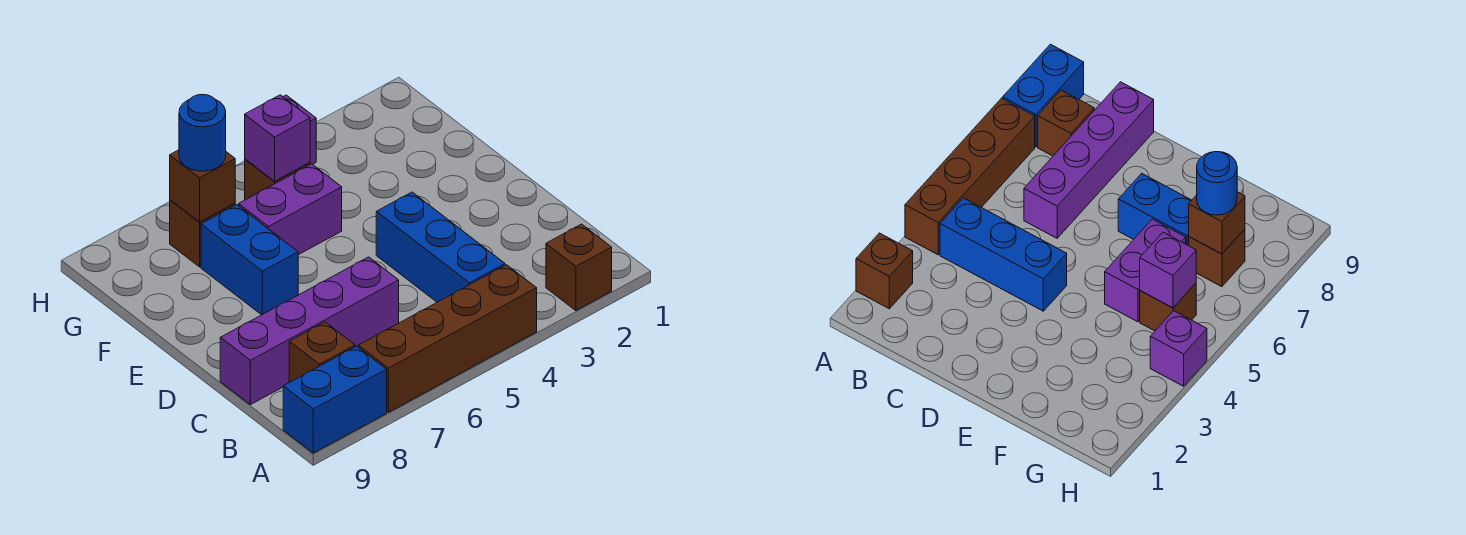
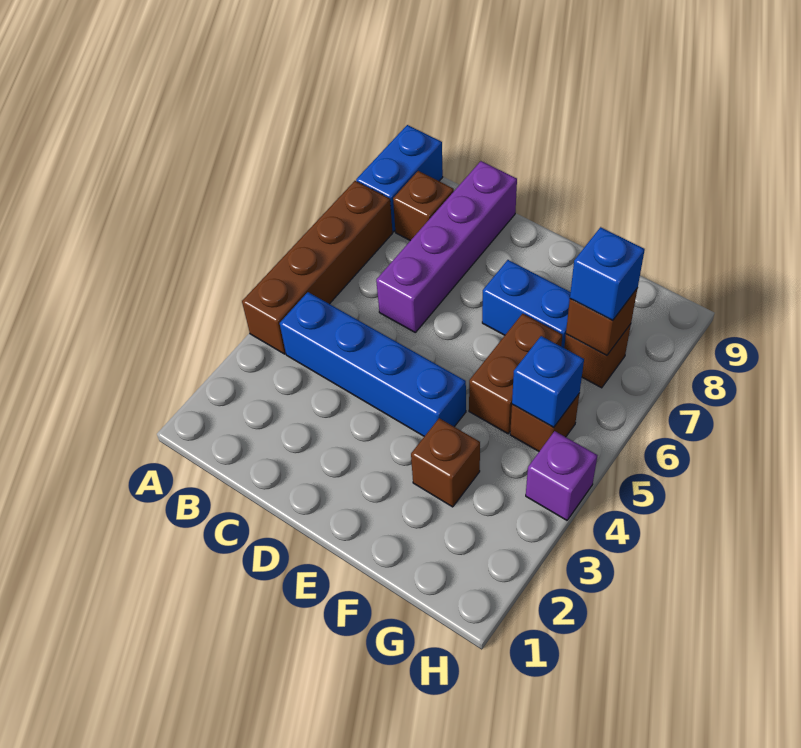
brown brick A2 level 1 -> brown brick F3 level 1
blue brick B4:D4 level 1 -> blue brick B4:E4 level 1
purple brick F5:F6 level 1 -> brown brick F5:F6 level 1
purple brick G5 level 2 -> blue brick G5 level 2
blue round brick G7 level 3 -> blue brick G7 level 3

